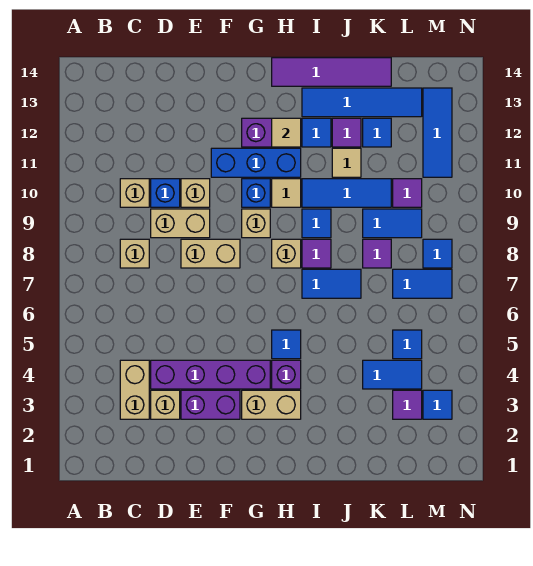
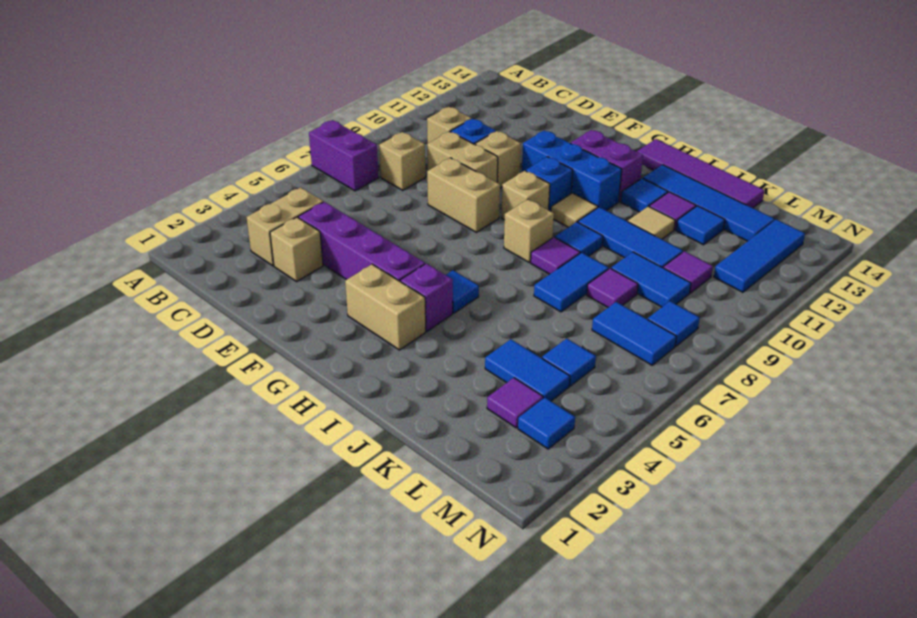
purple brick E3:F3 level 1 -> purple brick A7:B7 level 1
tan tile H12 level 2 -> none
blue tile I7:J7 level 1 -> blue tile J7:J8 level 1

